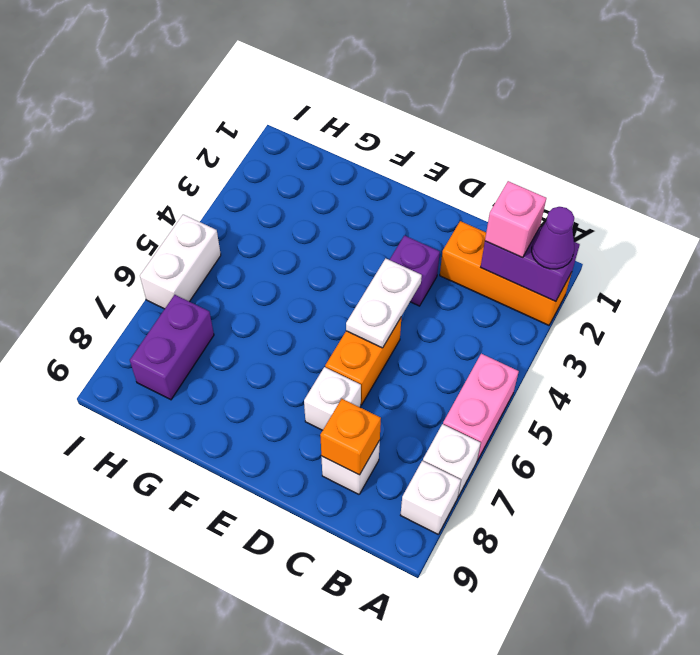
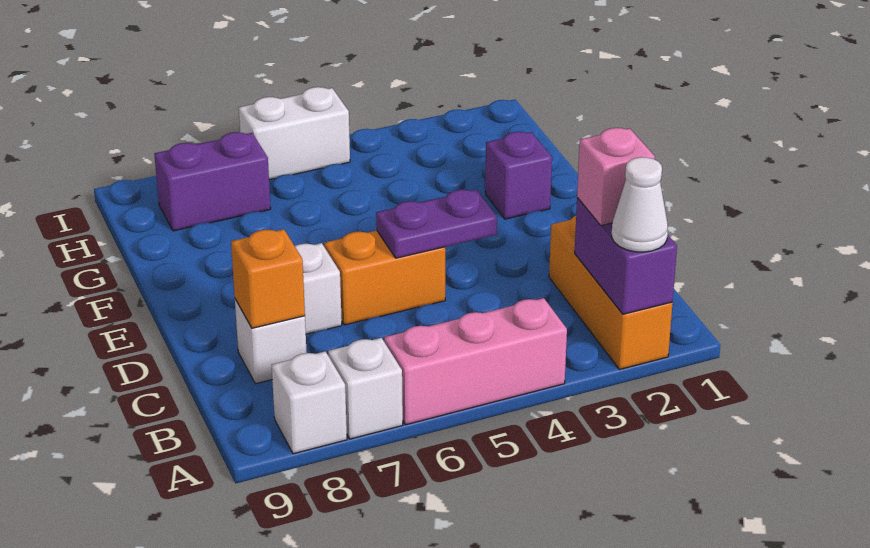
purple cone A2 level 3 -> white cone A2 level 3
pink brick A5:A6 level 1 -> pink brick A4:A6 level 1
purple brick D3 level 1 -> purple brick F2 level 1
white plate D4:D5 level 2 -> purple plate D4:D5 level 2

